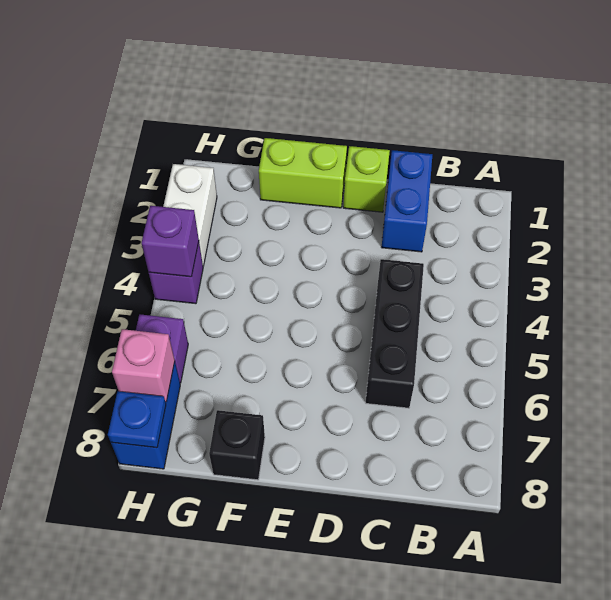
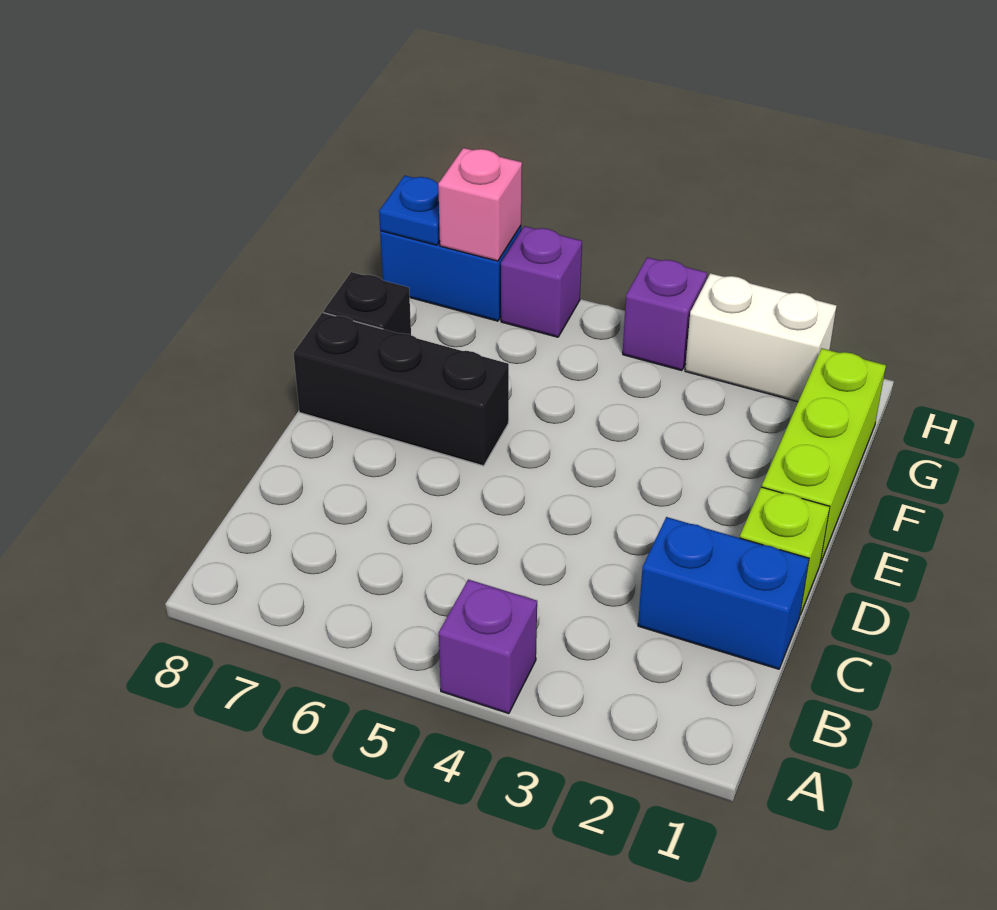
black brick C4:C6 level 1 -> black brick E6:E8 level 1
lime brick E1:F1 level 1 -> lime brick E1:G1 level 1
purple brick H4 level 2 -> purple brick A4 level 1

